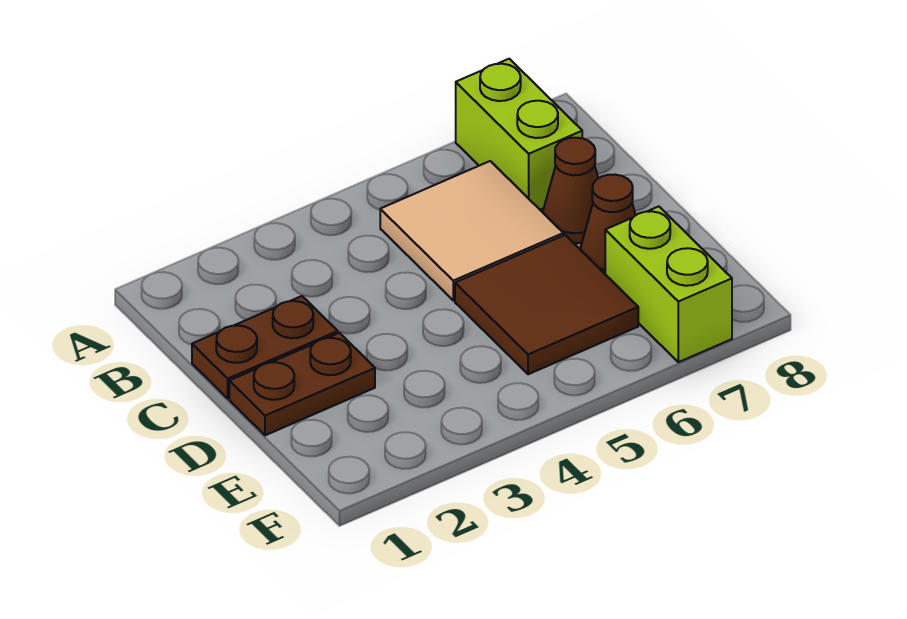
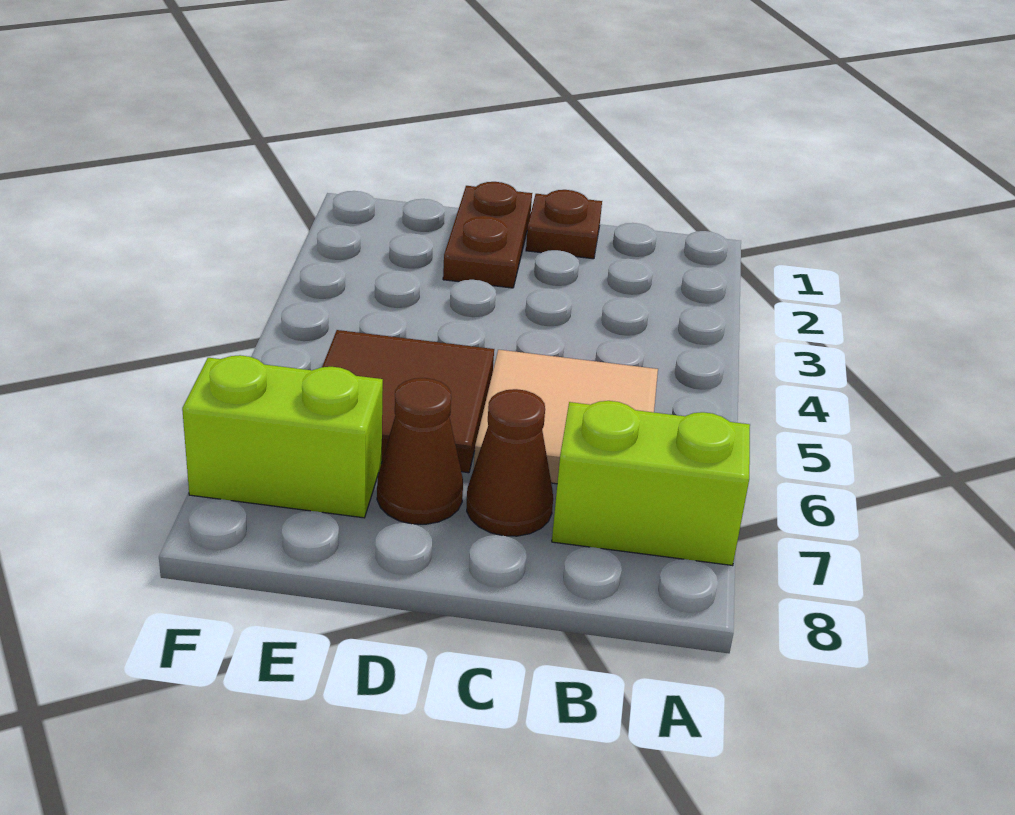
brown plate C1:C2 level 1 -> brown plate C1 level 1

